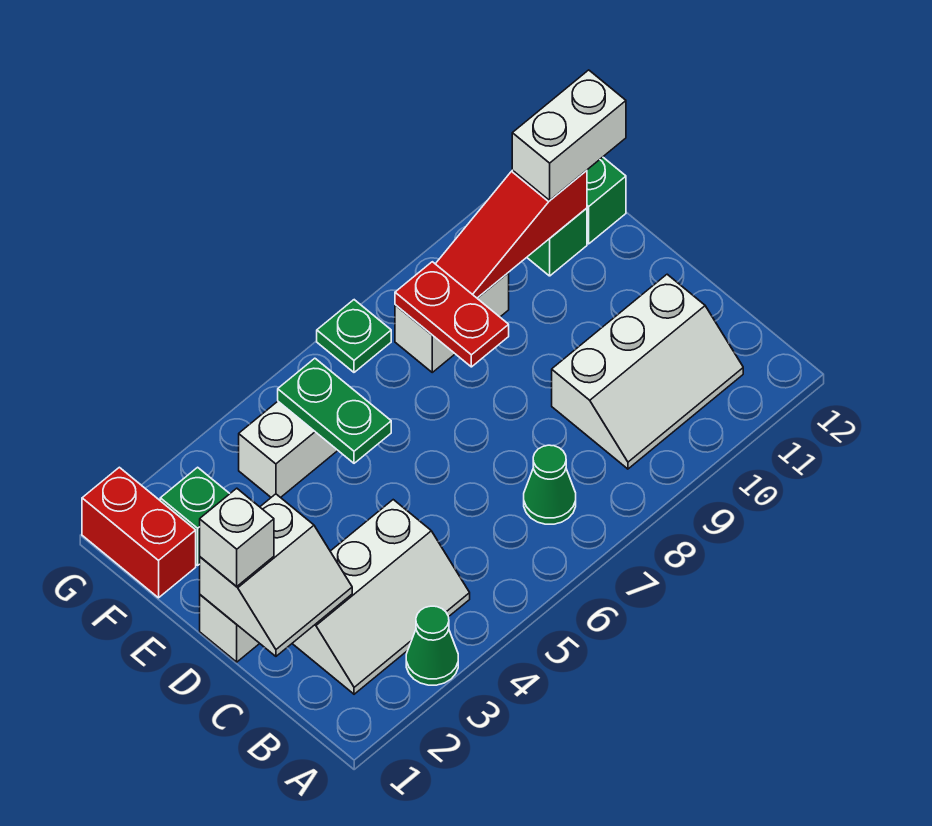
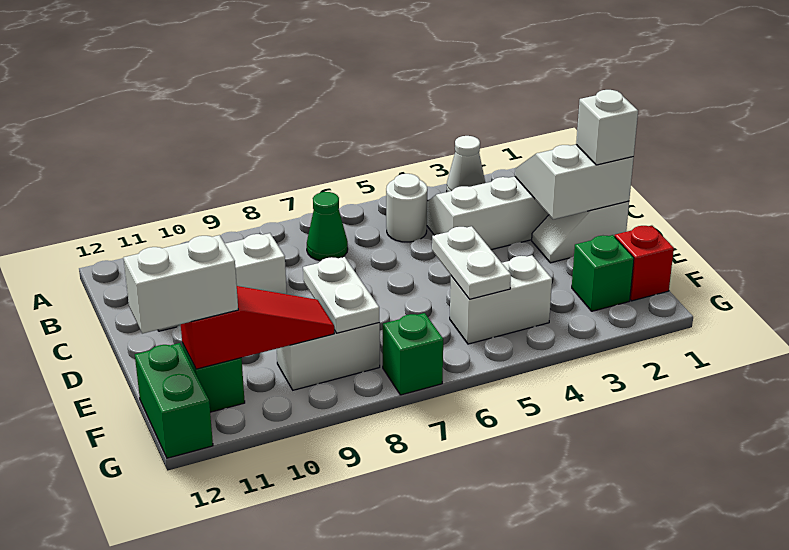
green cone A3 level 1 -> white cone A3 level 1
none -> white round brick B5 level 1
green plate E5:F5 level 2 -> white plate E5:F5 level 2
red plate E8:F8 level 2 -> white plate E8:F8 level 2
red brick F1:G1 level 1 -> red brick F1 level 1
green plate G7 level 1 -> green brick G7 level 1

